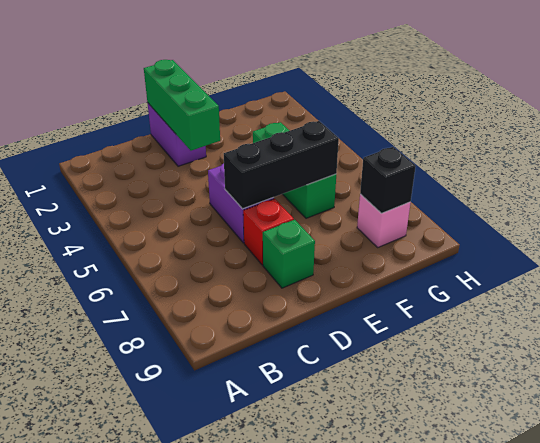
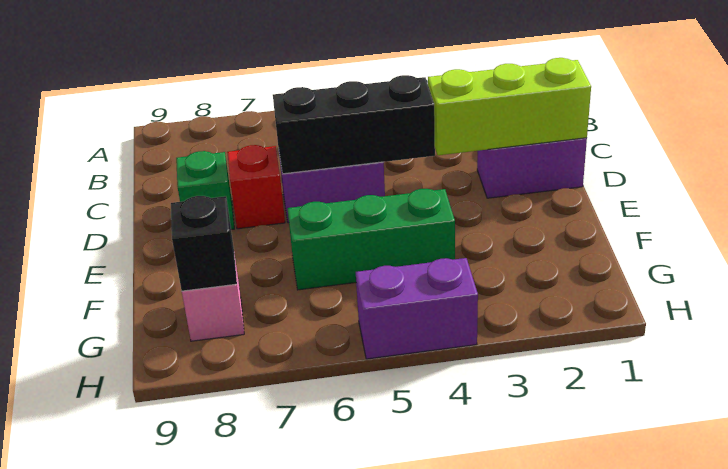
green brick D1:D3 level 2 -> lime brick D1:D3 level 2
black brick D6:F6 level 2 -> black brick D4:D6 level 2
none -> purple brick H4:H5 level 1

